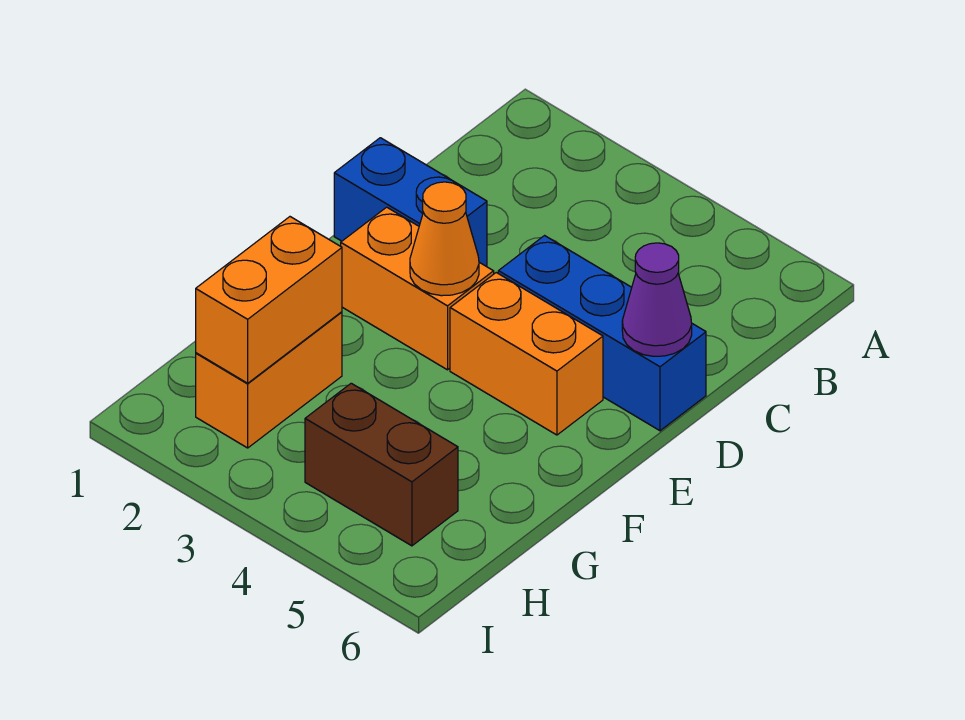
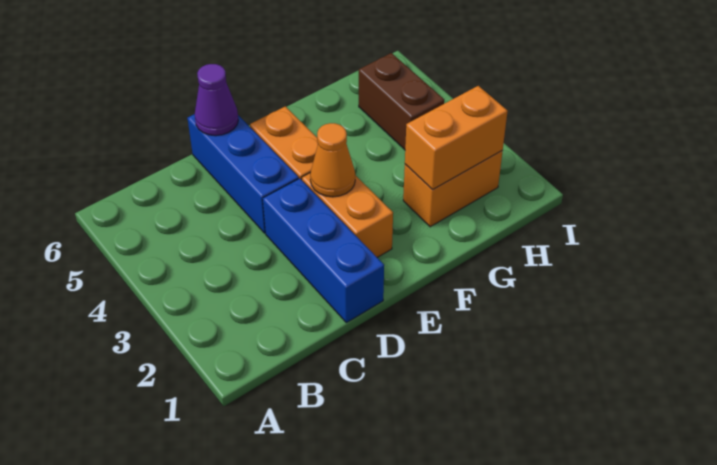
blue brick D1:D2 level 1 -> blue brick D1:D3 level 1

